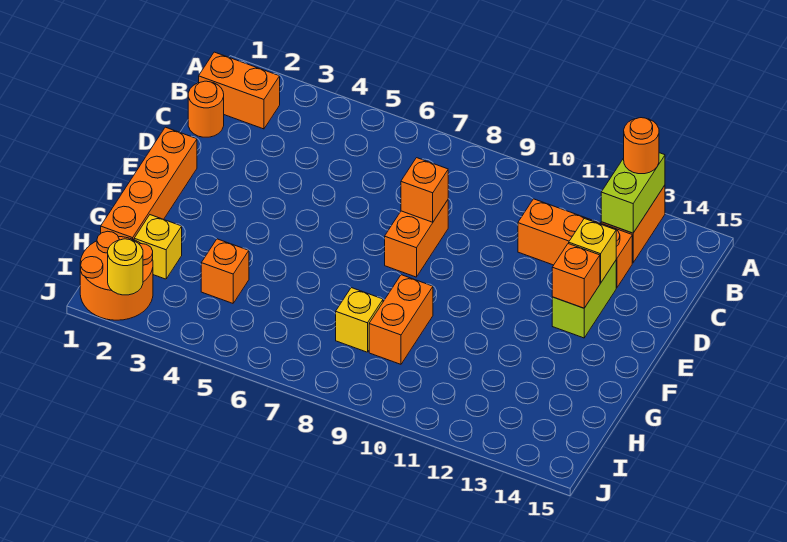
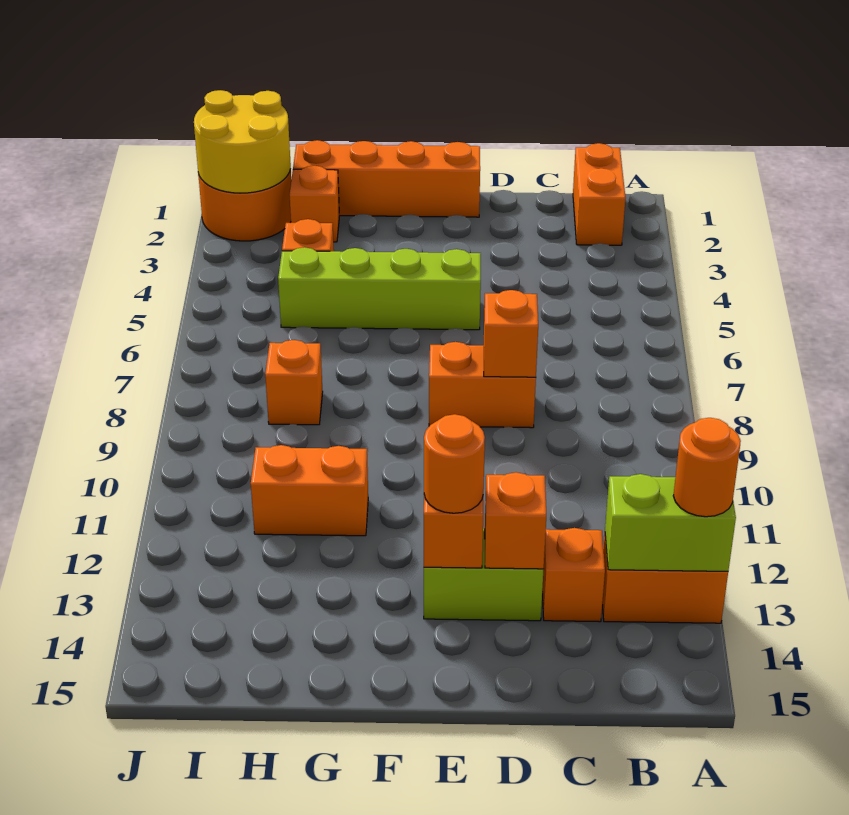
orange round brick C1 level 1 -> orange round brick E13 level 3
orange brick C11:C13 level 1 -> orange brick C13 level 1
yellow brick D13 level 2 -> orange brick D13 level 2
none -> lime brick E5:H5 level 1
orange brick G9:H9 level 1 -> orange brick G11:H11 level 1
yellow brick H2 level 1 -> orange brick H2 level 1
yellow brick H8 level 1 -> orange brick H8 level 1
yellow round brick J2 level 2 -> yellow round brick I1:J2 level 2

